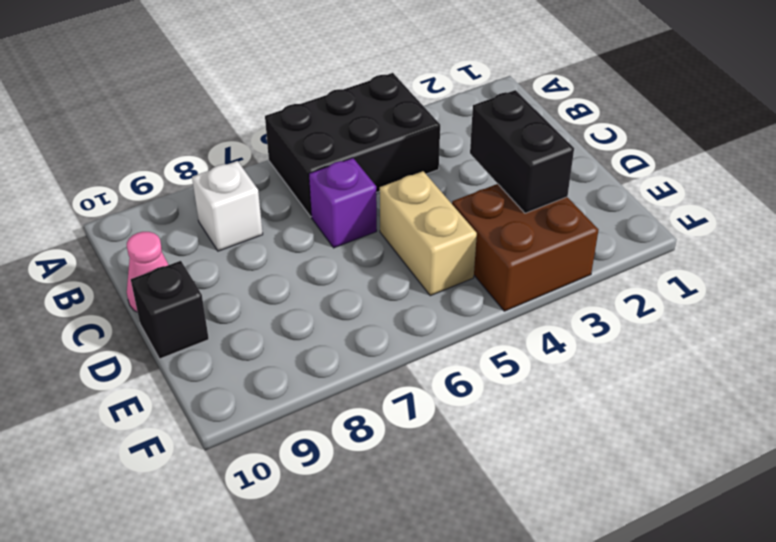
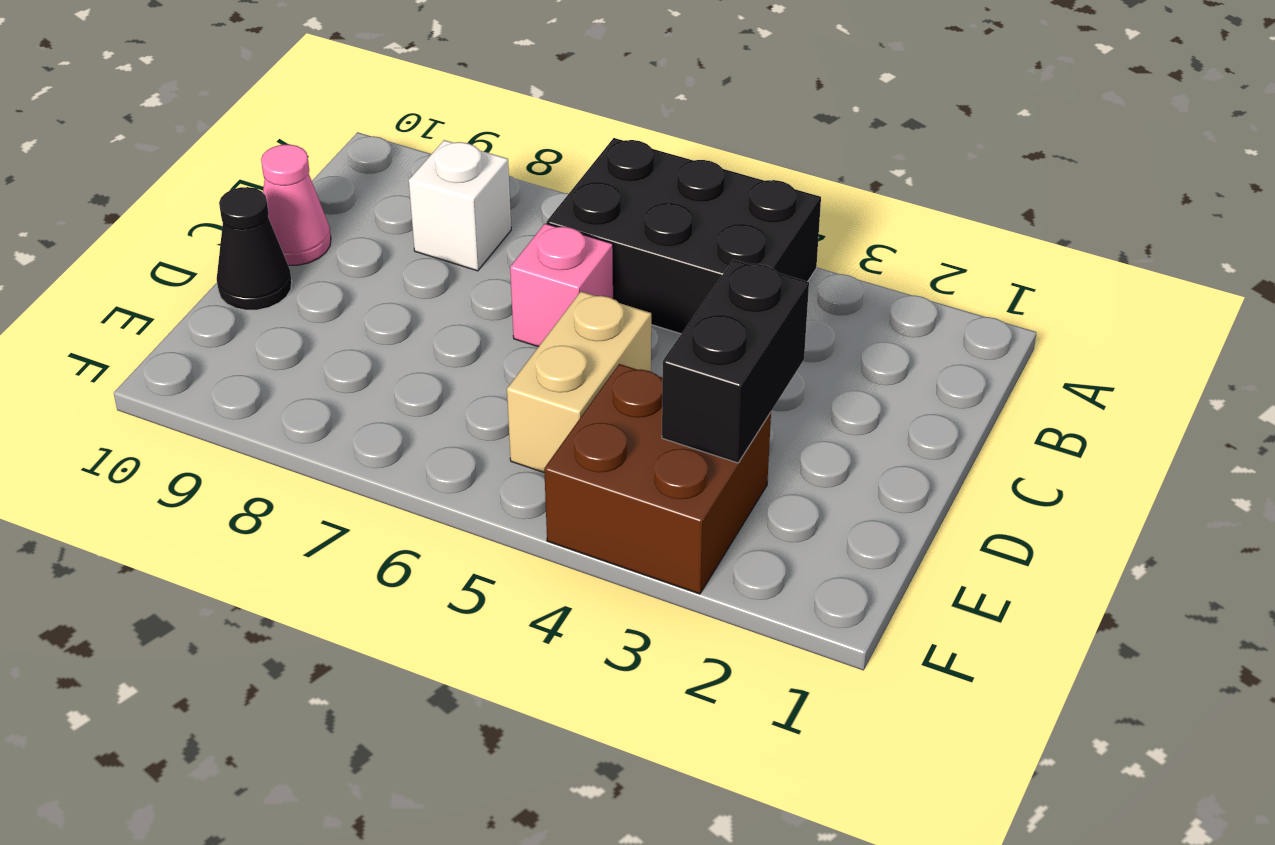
purple brick C6 level 1 -> pink brick C6 level 1
black brick D10 level 1 -> black cone D10 level 1

